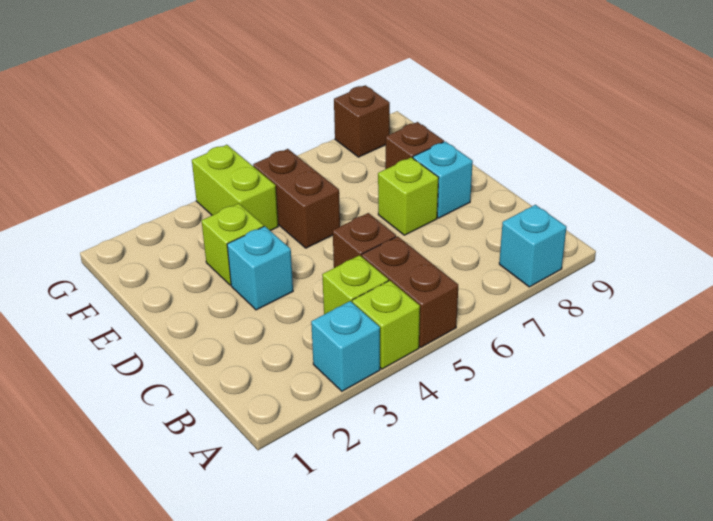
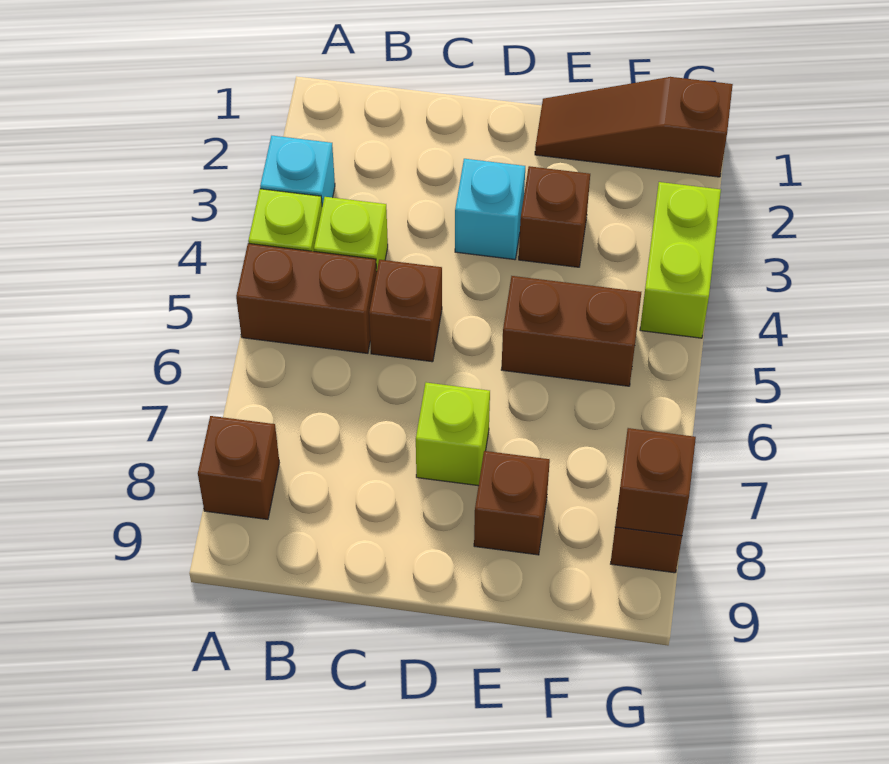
cyan brick A8 level 1 -> brown brick A8 level 1
cyan brick D8 level 1 -> none
none -> brown slope E1:G1 level 1 top G
lime brick E3 level 1 -> brown brick E3 level 1
lime brick F4:G4 level 1 -> lime brick G3:G4 level 1
none -> brown brick G8 level 2

